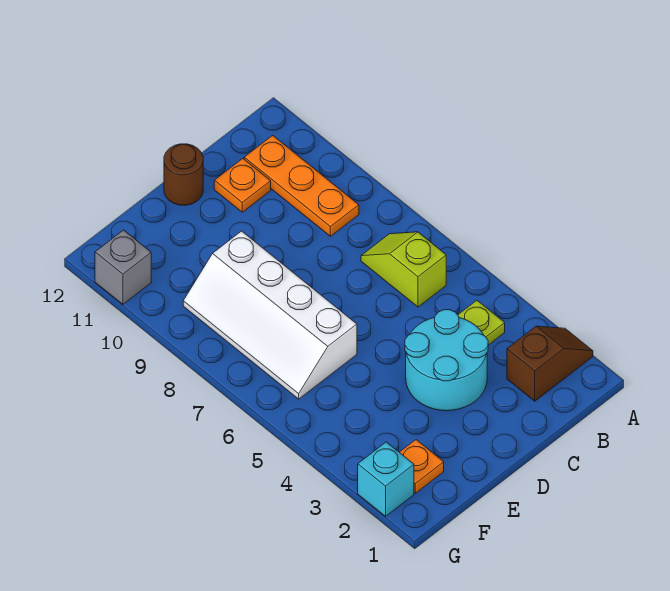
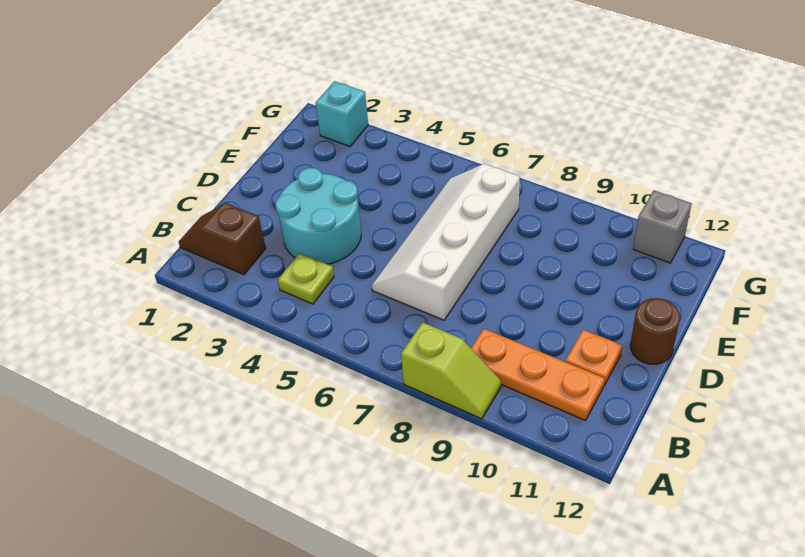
brown slope A2:B2 level 1 top B -> brown slope B1:B2 level 1 top 2
lime slope B6:B7 level 1 top 6 -> lime slope A8:A9 level 1 top 8
white slope E6:F9 level 1 top E -> white slope C6:F7 level 1 top 7
orange plate F2 level 1 -> none

